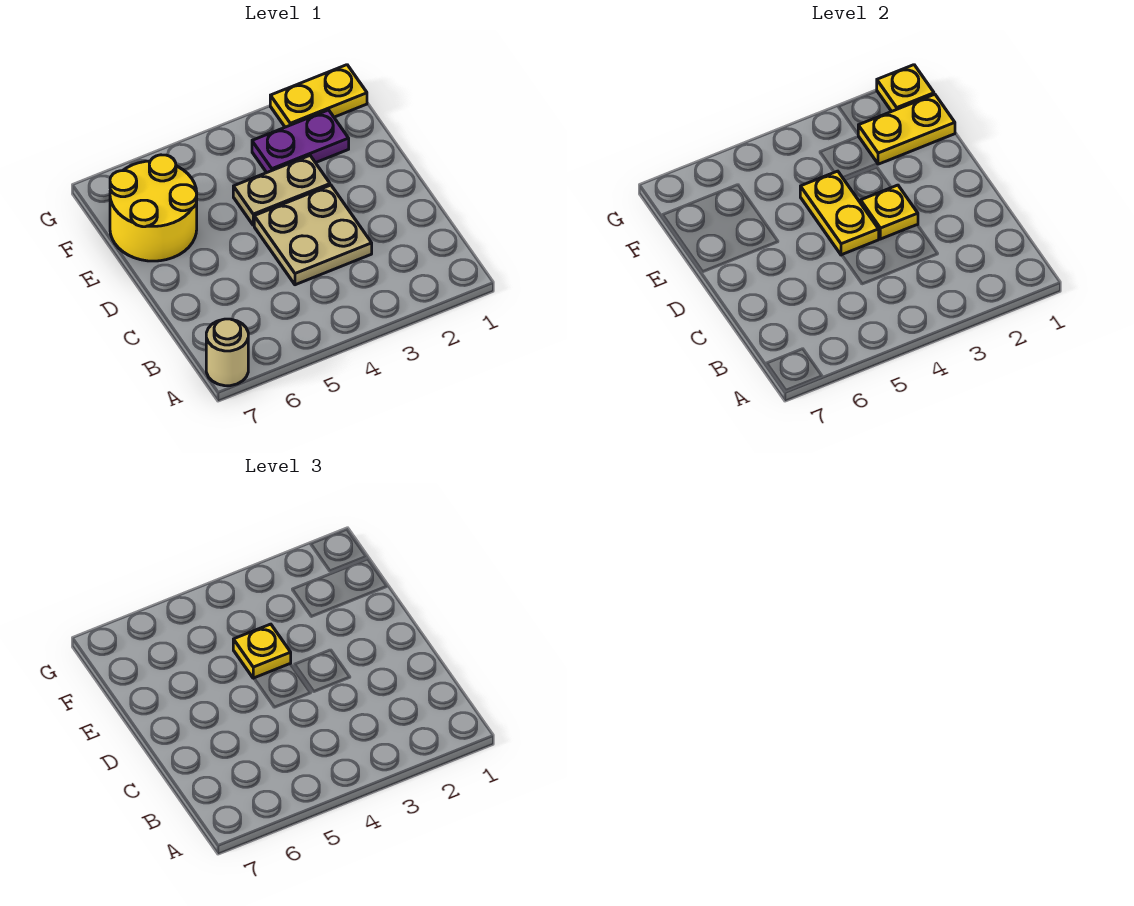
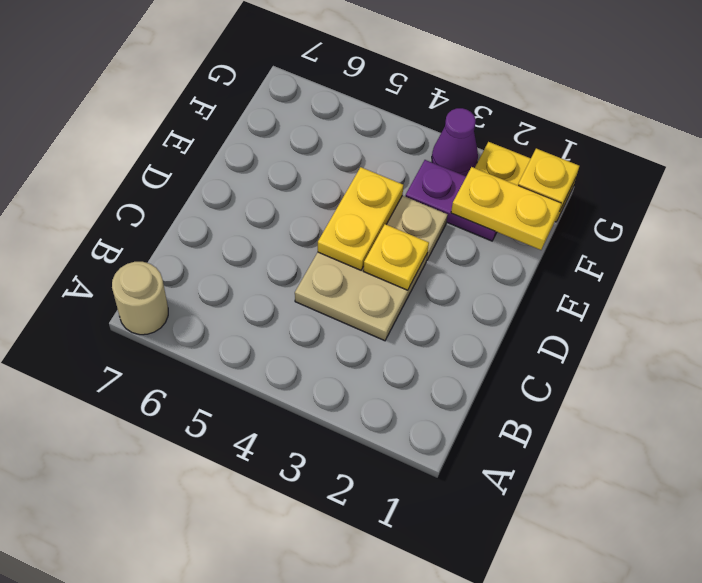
yellow plate E4 level 3 -> none
yellow round brick E6:F7 level 1 -> none
none -> purple cone G3 level 1

